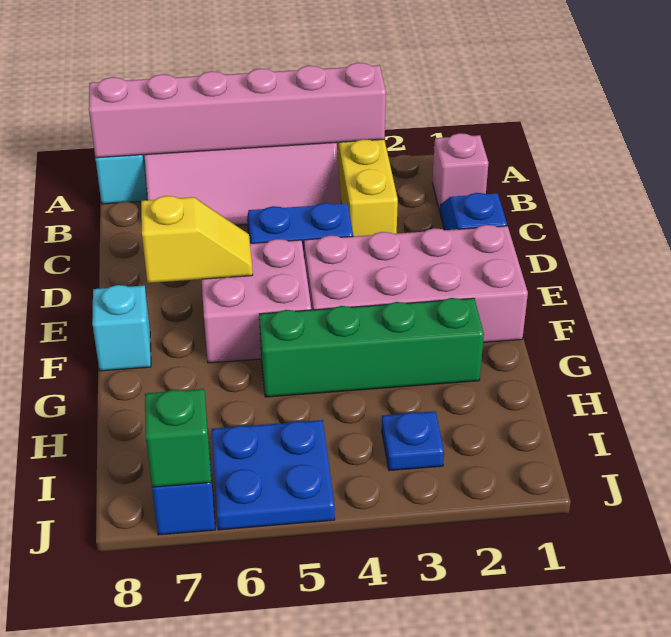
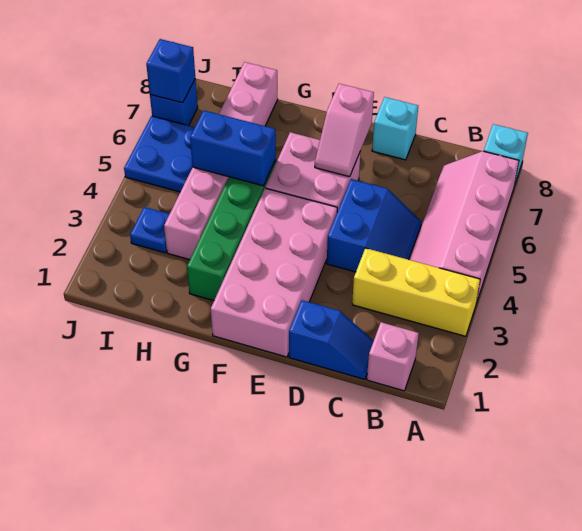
pink brick A3:A8 level 2 -> pink brick H3:H8 level 1
yellow slope E6:E7 level 2 top 7 -> pink slope E6:E7 level 2 top 7
cyan brick F8 level 1 -> cyan brick D8 level 1
none -> blue brick G5:H5 level 2
green brick J7 level 2 -> blue brick J7 level 2

